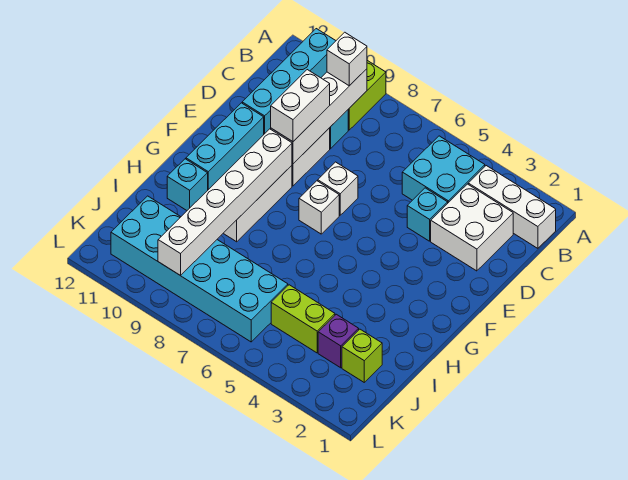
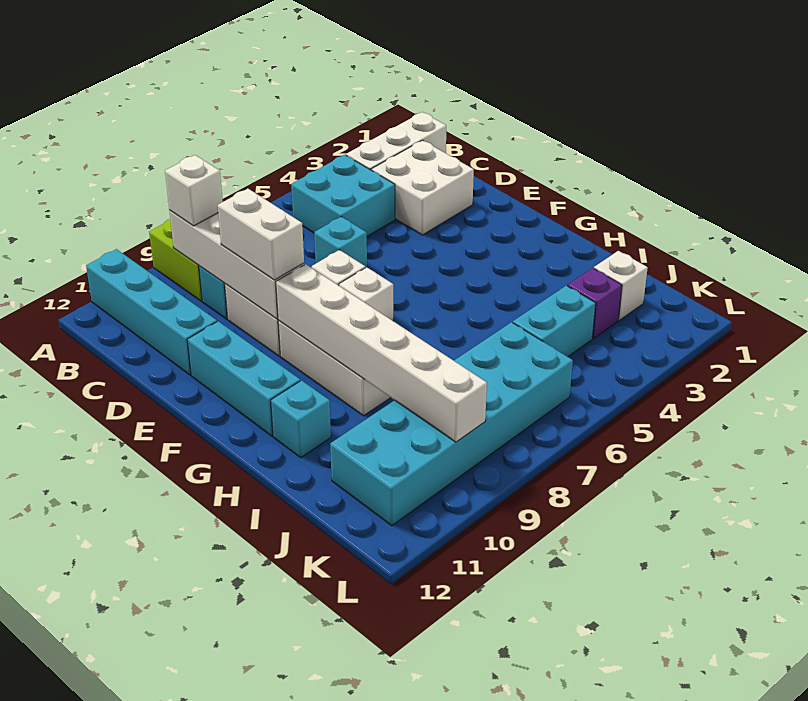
cyan brick D4 level 1 -> cyan brick D6 level 1
lime brick J2 level 1 -> white brick J2 level 1
lime brick J4:J5 level 1 -> cyan brick J4:J5 level 1

